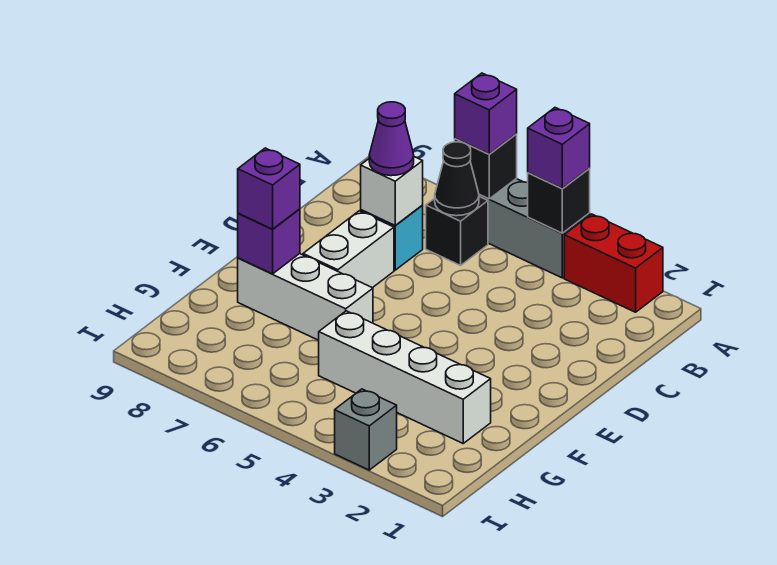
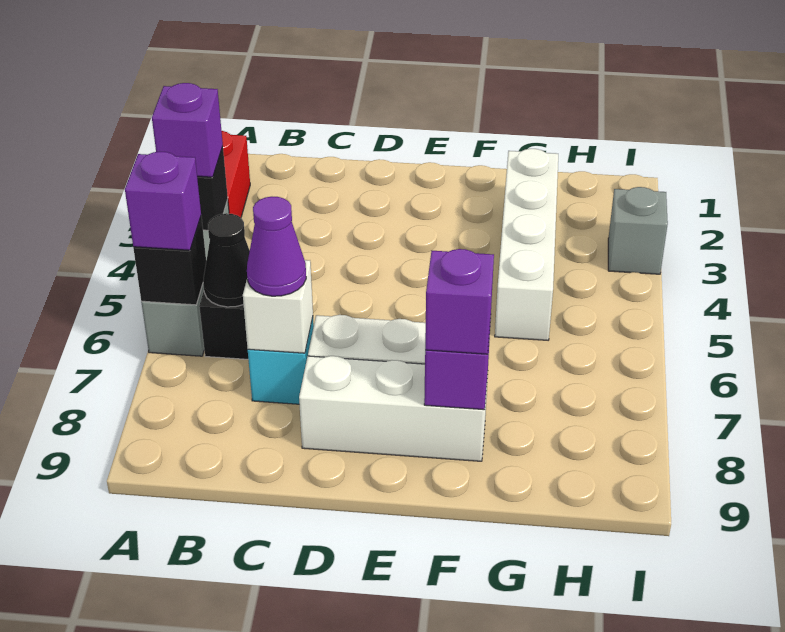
white brick F6:F8 level 1 -> white brick D8:F8 level 1

